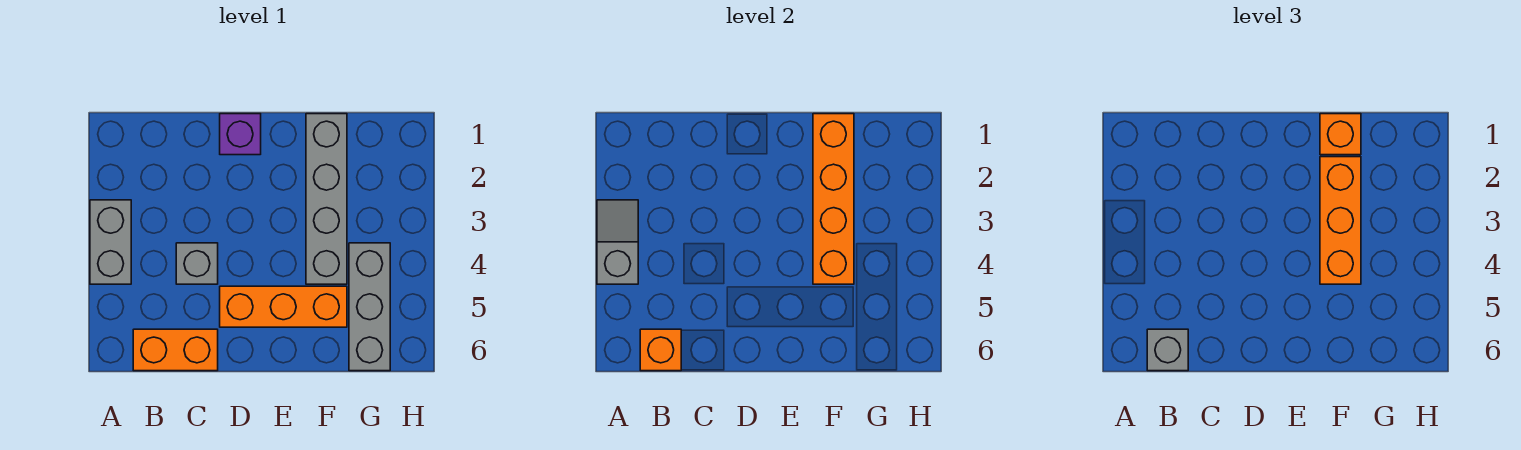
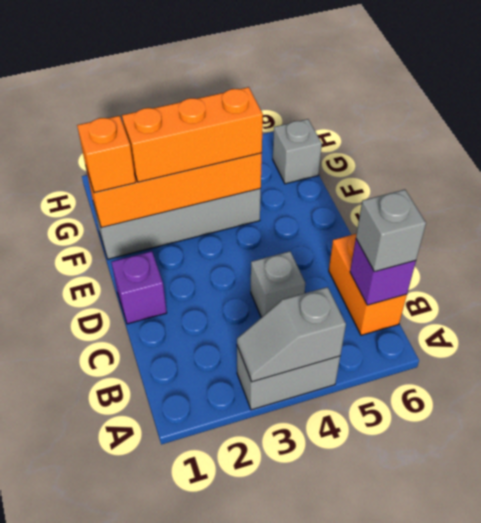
orange brick B6 level 2 -> purple brick B6 level 2
orange brick D5:F5 level 1 -> none
grey brick G4:G6 level 1 -> grey brick G6 level 1

